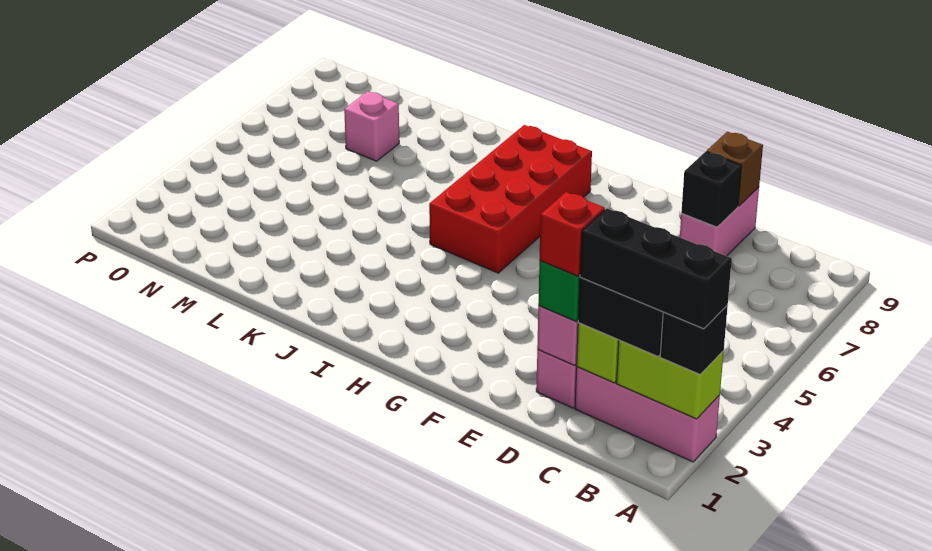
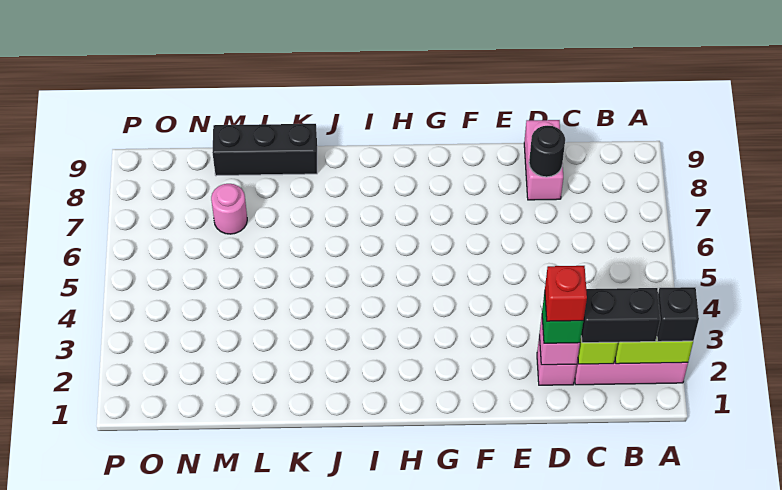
black brick A2:C2 level 4 -> black brick K9:M9 level 1
black brick D8 level 2 -> black round brick D8 level 2
brown brick D9 level 2 -> none
red brick H5:I8 level 1 -> none
pink brick M7 level 1 -> pink round brick M7 level 1

